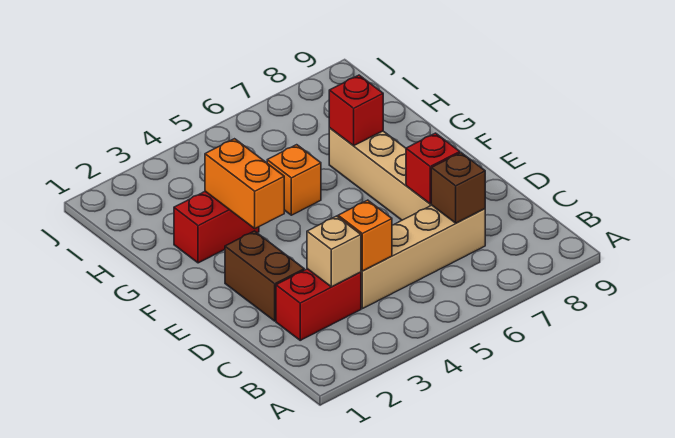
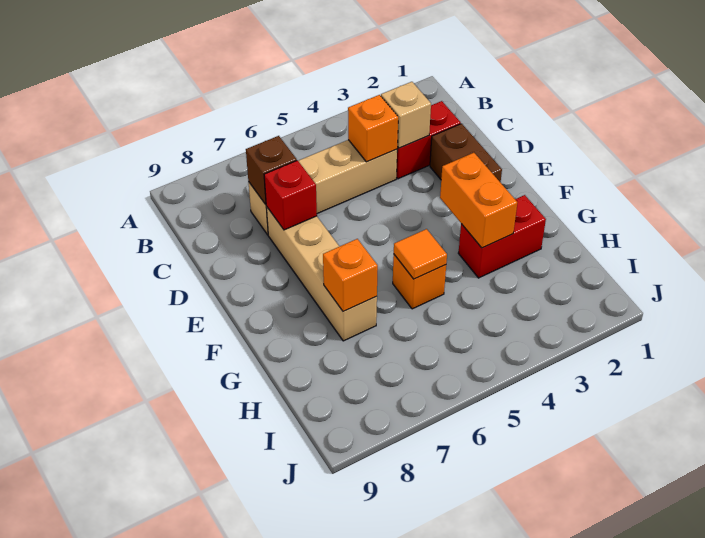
none -> orange tile G5 level 2
red brick G7 level 2 -> orange brick G7 level 2

